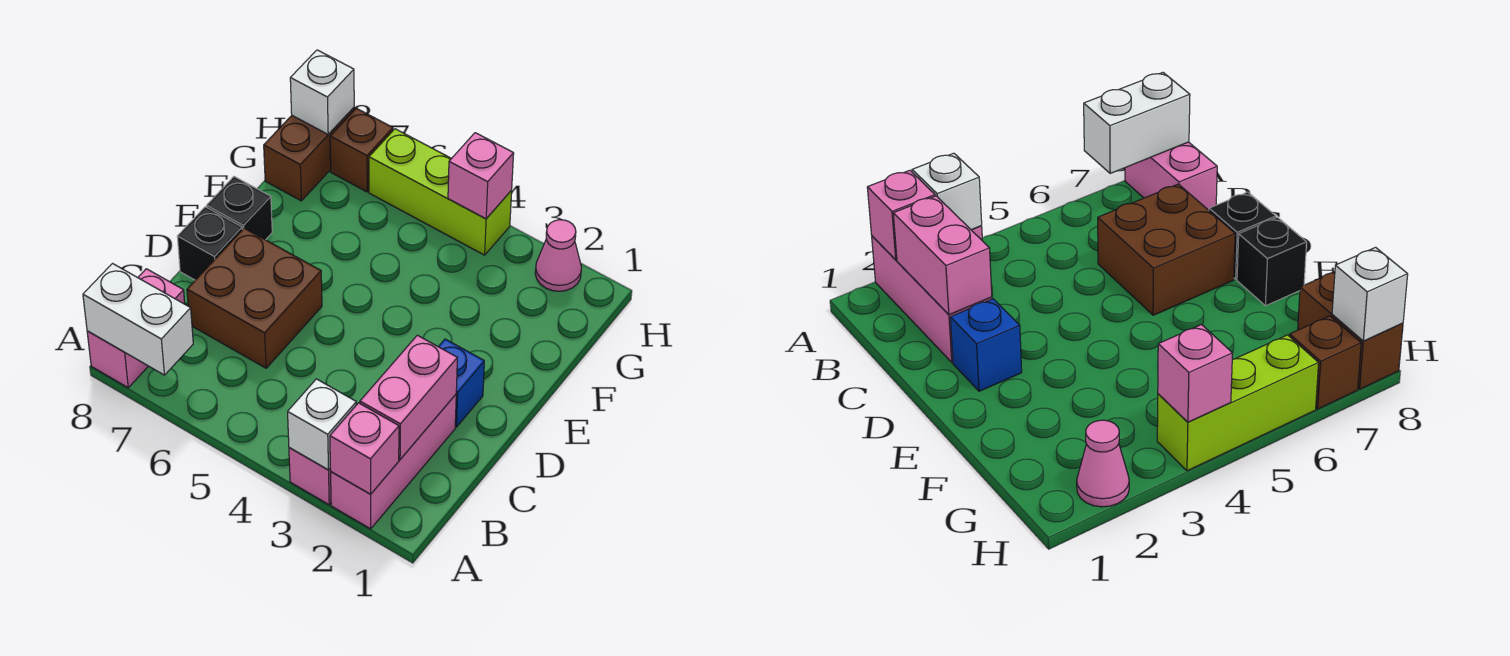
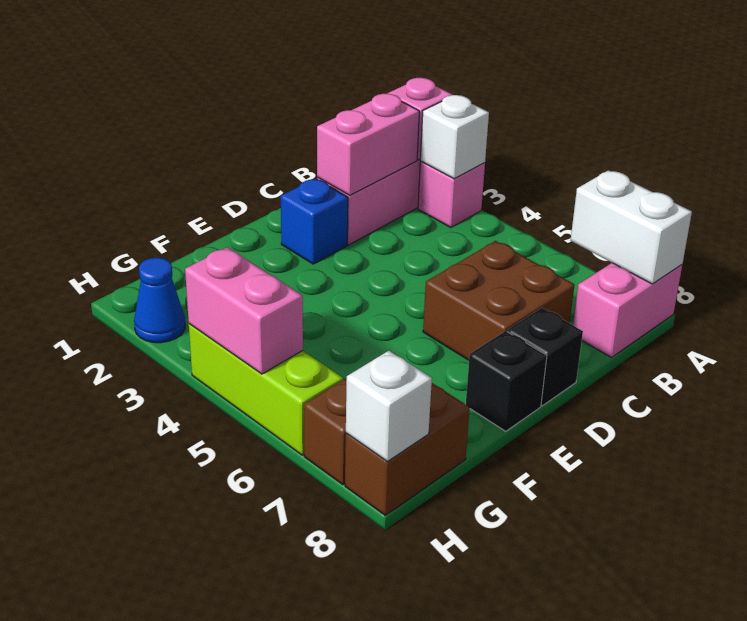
pink cone H2 level 1 -> blue cone H2 level 1
pink brick H4 level 2 -> pink brick H4:H5 level 2

